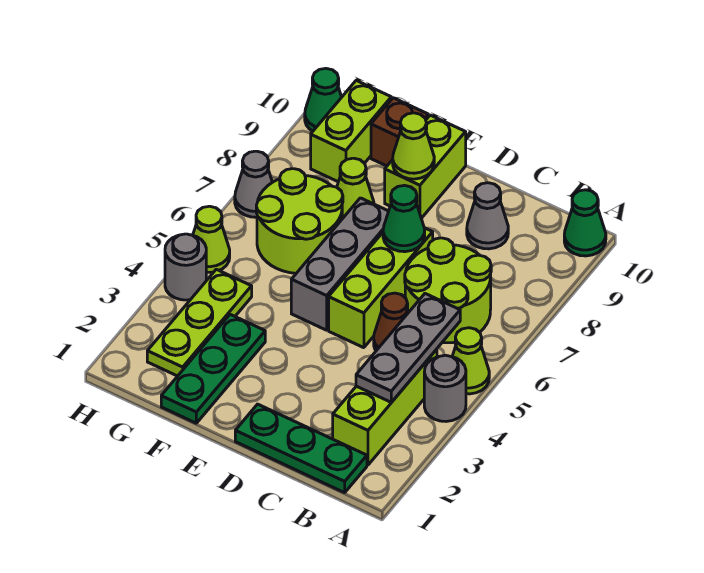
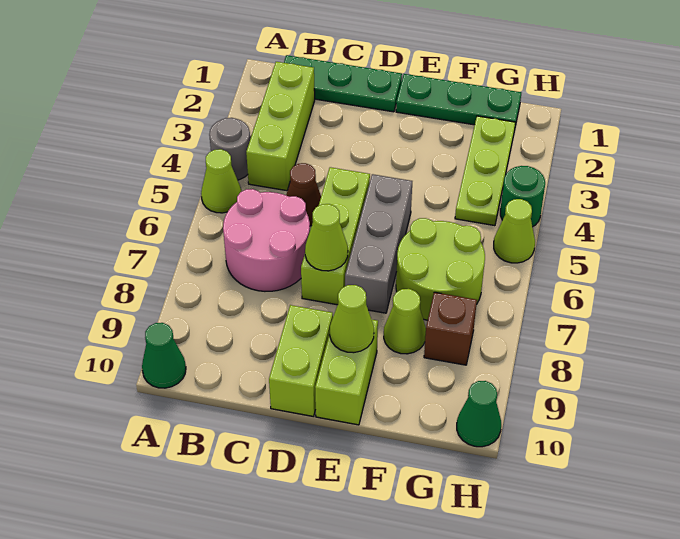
grey plate B3:B5 level 2 -> none
lime round brick B6:C7 level 1 -> pink round brick B6:C7 level 1
grey cone C9 level 1 -> none
green cone D7 level 2 -> lime cone D7 level 2
green plate F1:F3 level 1 -> green plate E1:G1 level 1
brown brick F10 level 1 -> brown brick G8 level 1
lime brick G9:G10 level 1 -> lime brick D9:D10 level 1
grey round brick H4 level 1 -> green round brick H4 level 1
grey cone H7 level 1 -> none

